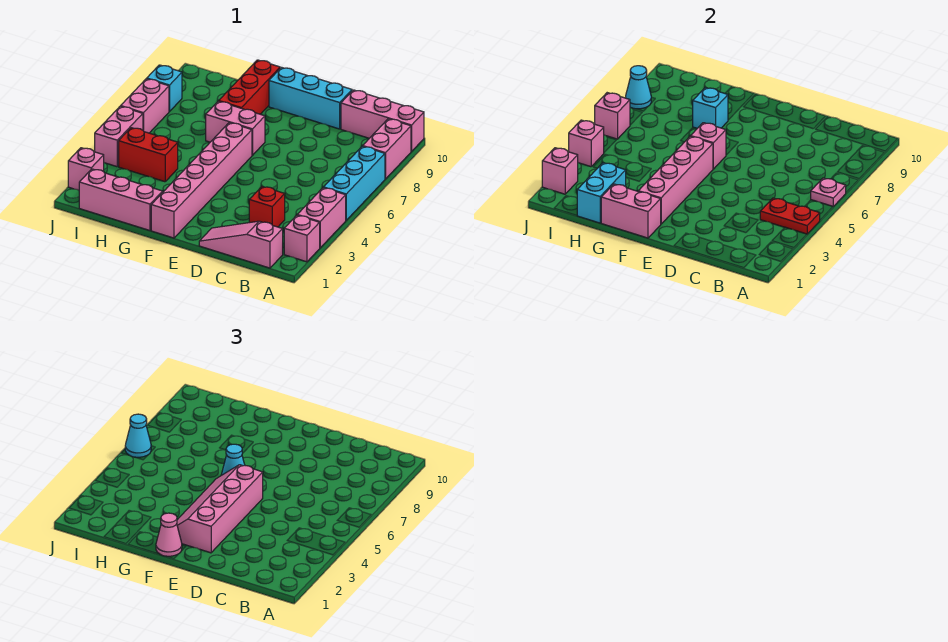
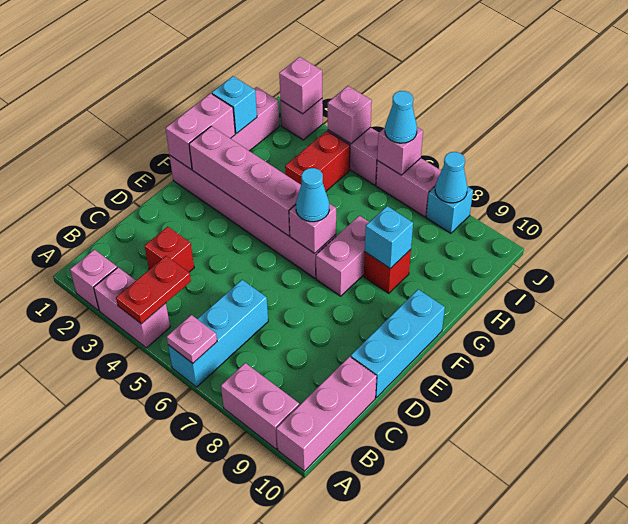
cyan brick A5:A7 level 1 -> cyan brick A6:C6 level 1
pink slope B1:D1 level 1 top B -> none
pink slope E2:F5 level 3 top E -> none
pink cone F1 level 3 -> none
red brick G8:G10 level 1 -> red brick G8 level 1
cyan brick H1:H2 level 2 -> cyan brick H1 level 2

